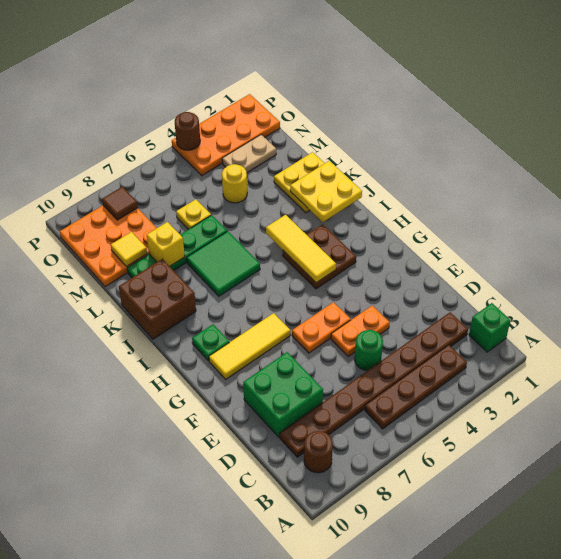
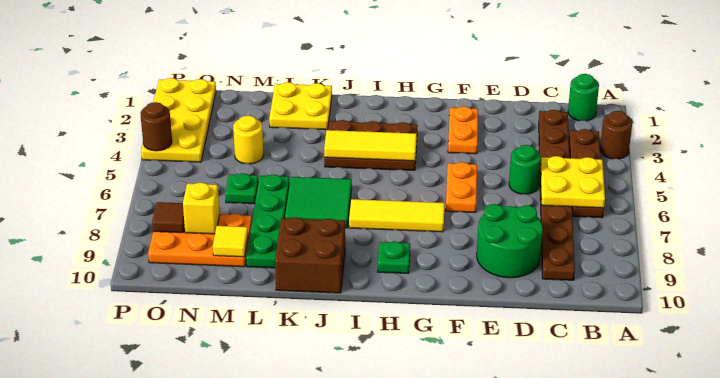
green brick B1 level 1 -> green round brick B1 level 1
brown round brick B9 level 1 -> brown round brick A3 level 1
green brick D8:E9 level 1 -> green round brick D8:E9 level 1
orange plate E4:E5 level 1 -> orange plate F2:F3 level 1
yellow tile G7:G9 level 1 -> yellow tile G7:I7 level 1
brown plate H3:I4 level 1 -> brown plate H3:J4 level 1
yellow plate J1:K2 level 2 -> yellow plate B5:C6 level 2
yellow brick L8 level 2 -> yellow brick N8 level 2
yellow plate M6 level 1 -> green plate M6 level 1
orange plate M8:O10 level 1 -> orange plate M8:O9 level 1
tan plate N2:N3 level 1 -> none
orange plate O1:P4 level 1 -> yellow plate O1:P4 level 1

